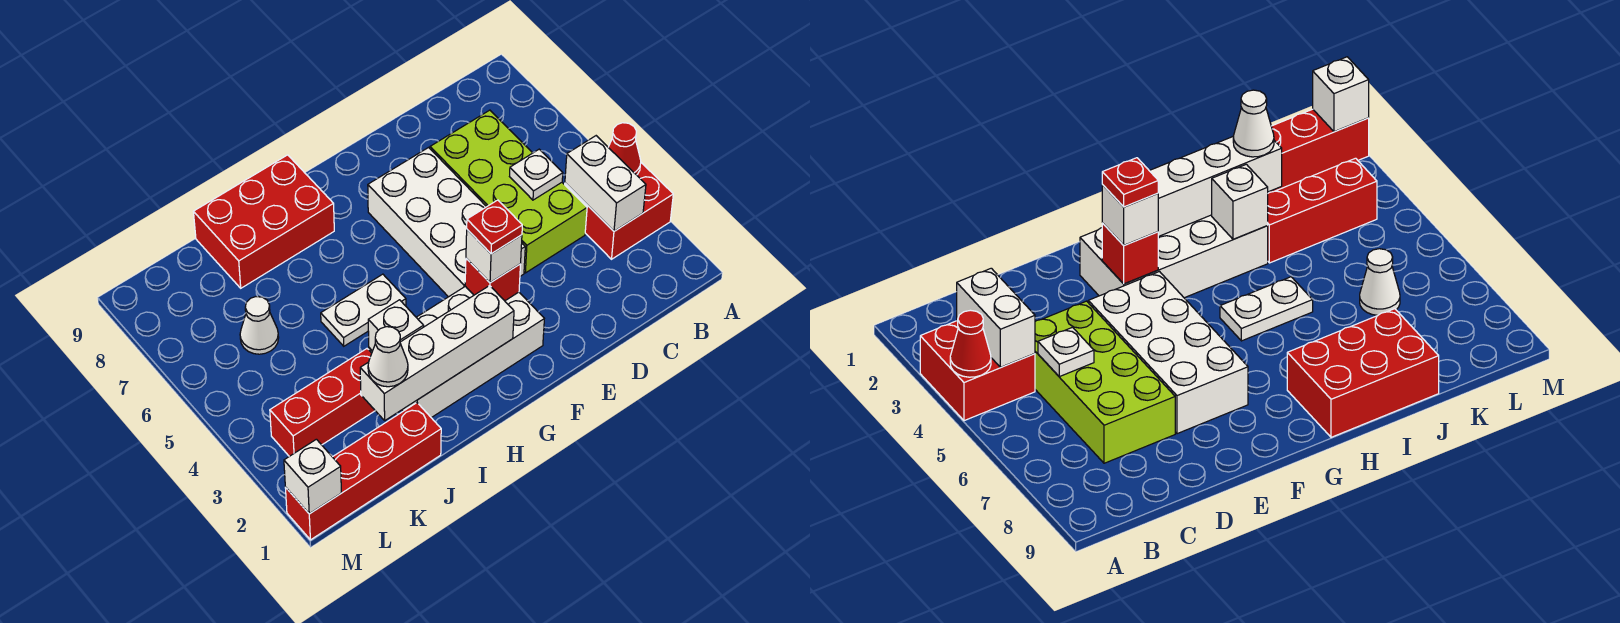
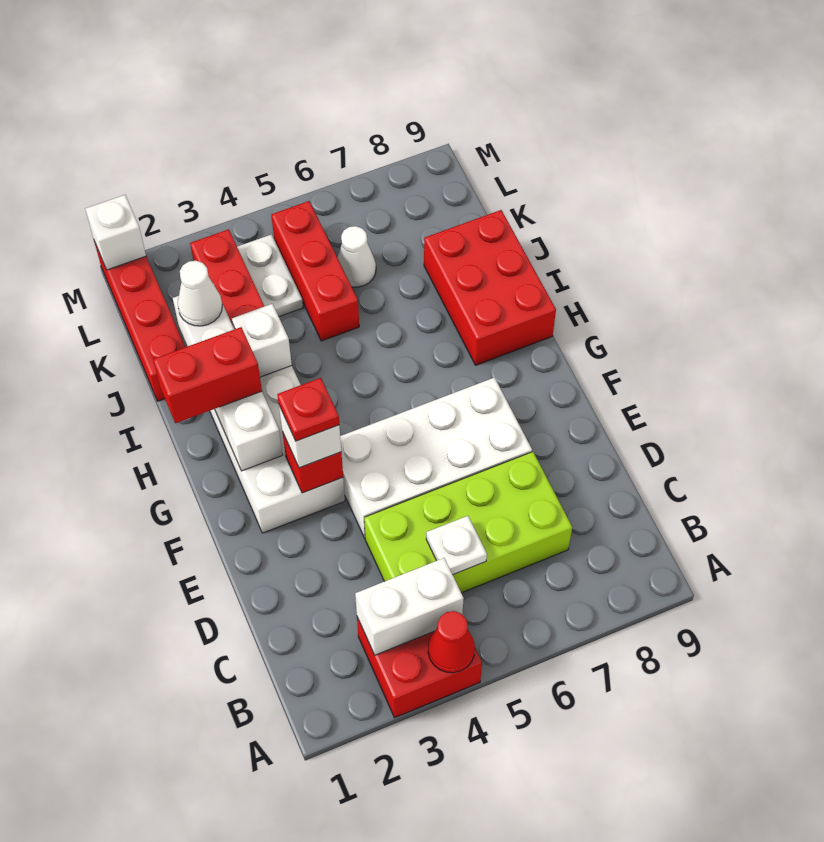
none -> red brick H1:H2 level 3
white plate H5:I5 level 1 -> white plate K4:L4 level 1
none -> red brick J5:L5 level 1

